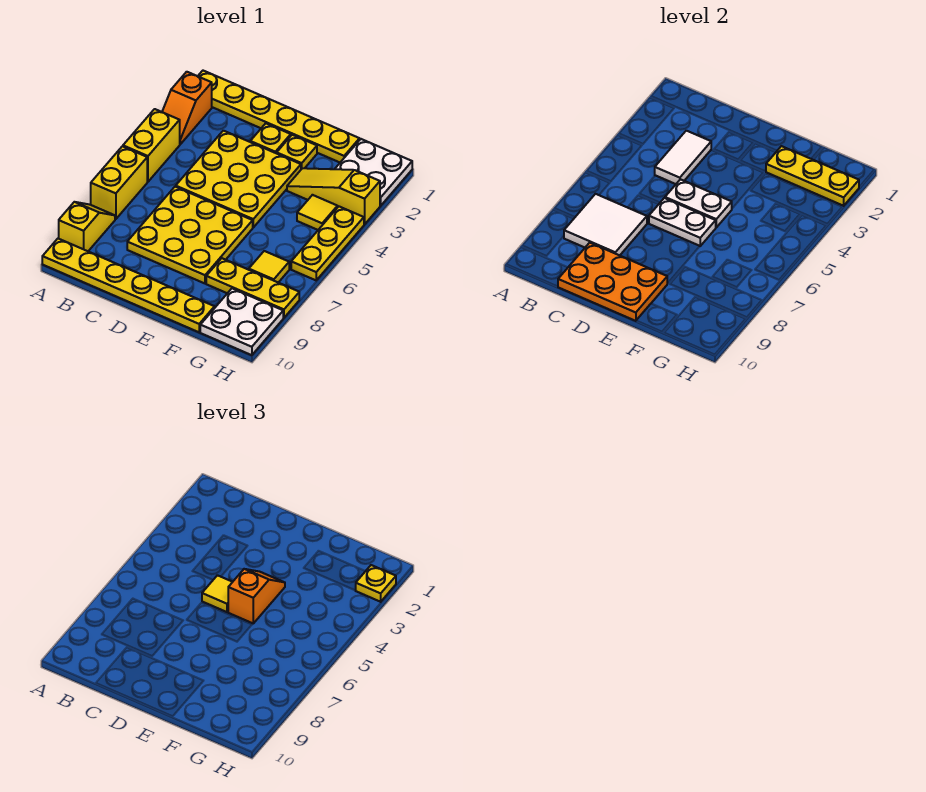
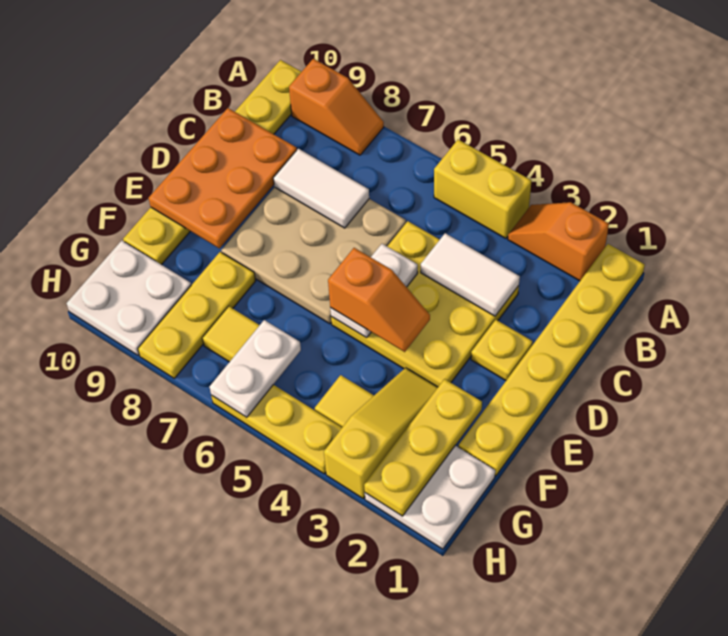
yellow brick A6:A7 level 1 -> none
yellow slope A8:A9 level 1 top 9 -> orange slope A8:A9 level 1 top 9
white tile B7:C8 level 2 -> white tile C7:C8 level 2
yellow plate C6:E8 level 1 -> tan plate C6:E8 level 1
yellow tile D5 level 3 -> none
white plate D6:E6 level 2 -> white plate G6:H6 level 2
yellow plate E2 level 1 -> none
yellow plate H2 level 3 -> none

